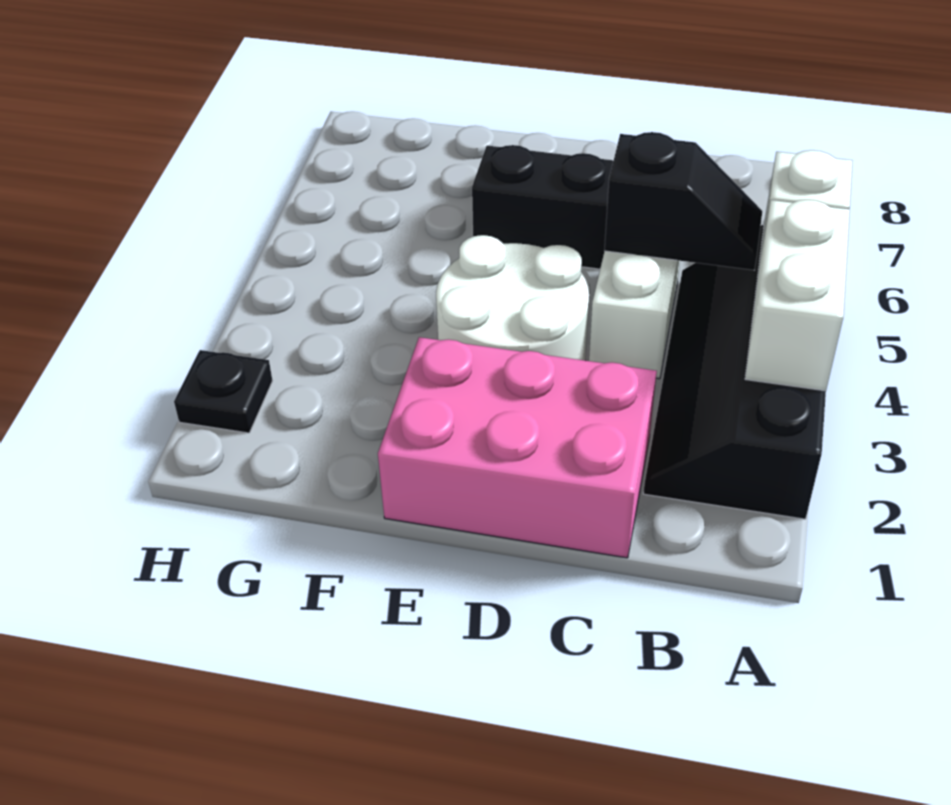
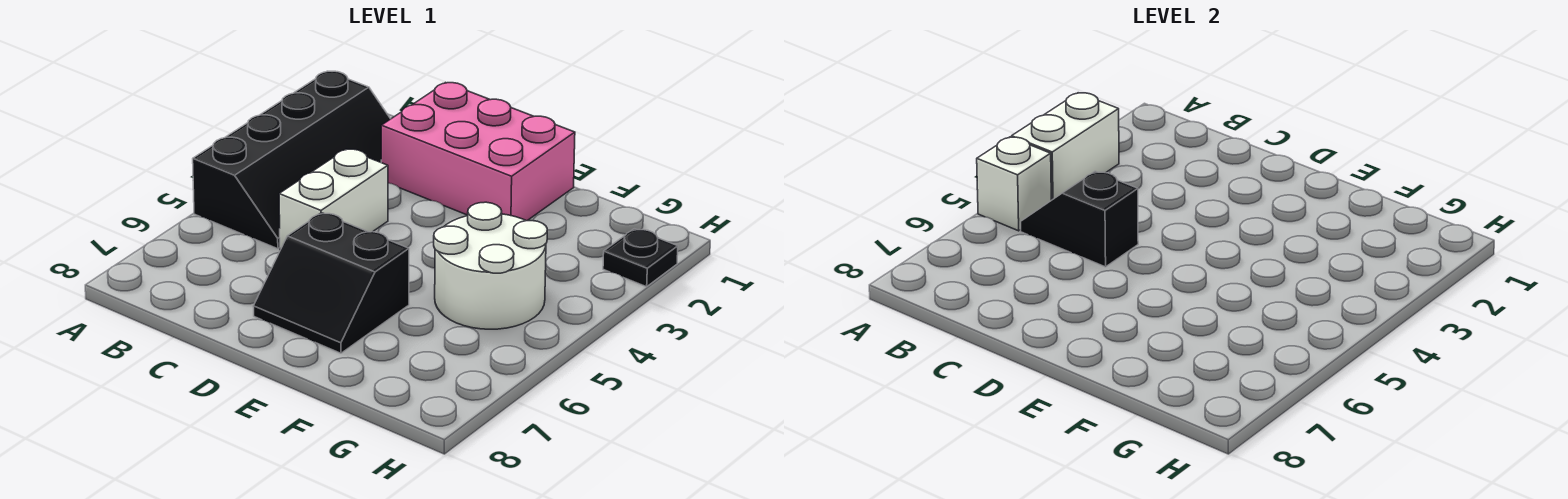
white round brick D3:E4 level 1 -> white round brick F4:G5 level 1

